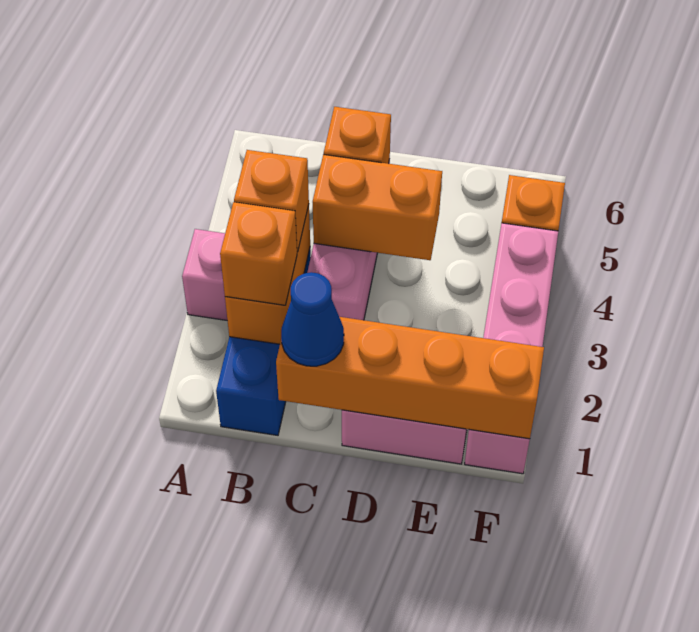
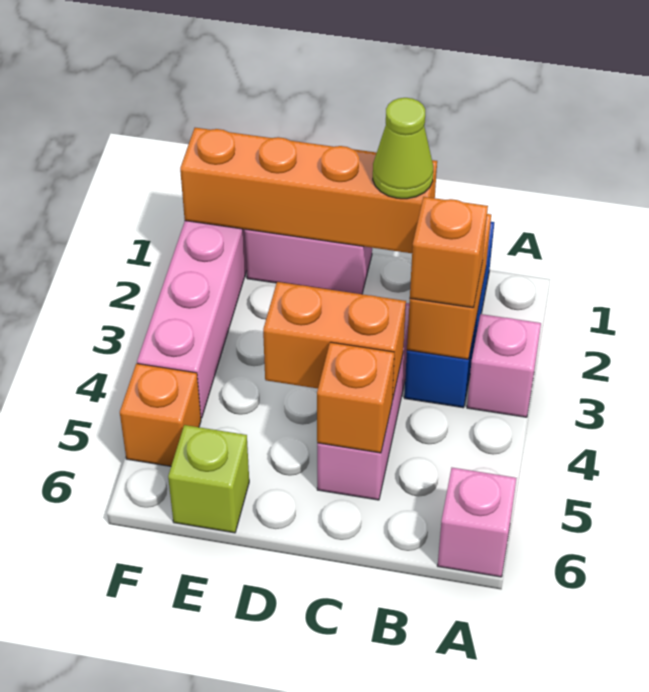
none -> pink brick A6 level 1
orange brick B2 level 3 -> none
blue cone C1 level 3 -> lime cone C1 level 3
none -> lime brick E6 level 1

